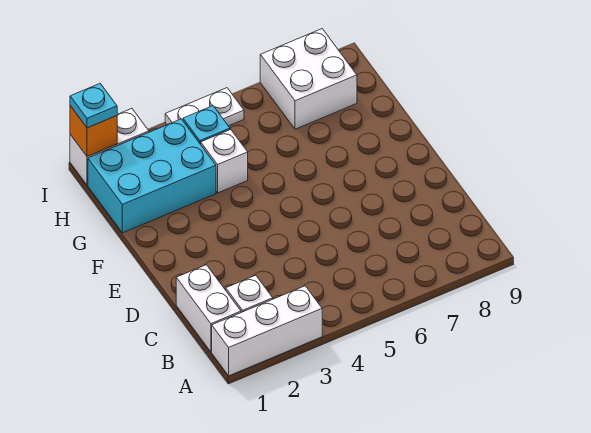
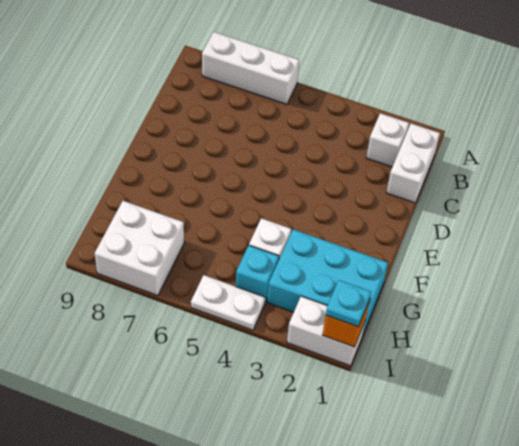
white brick A1:A3 level 1 -> white brick A6:A8 level 1

